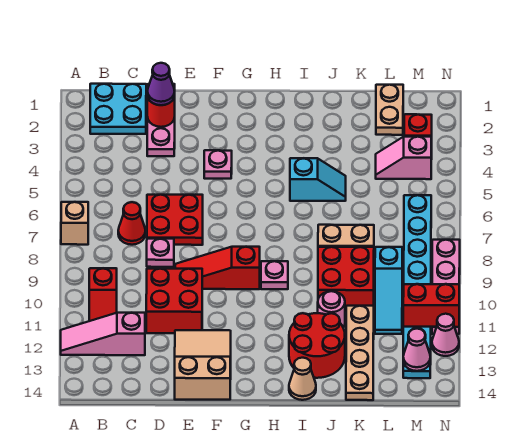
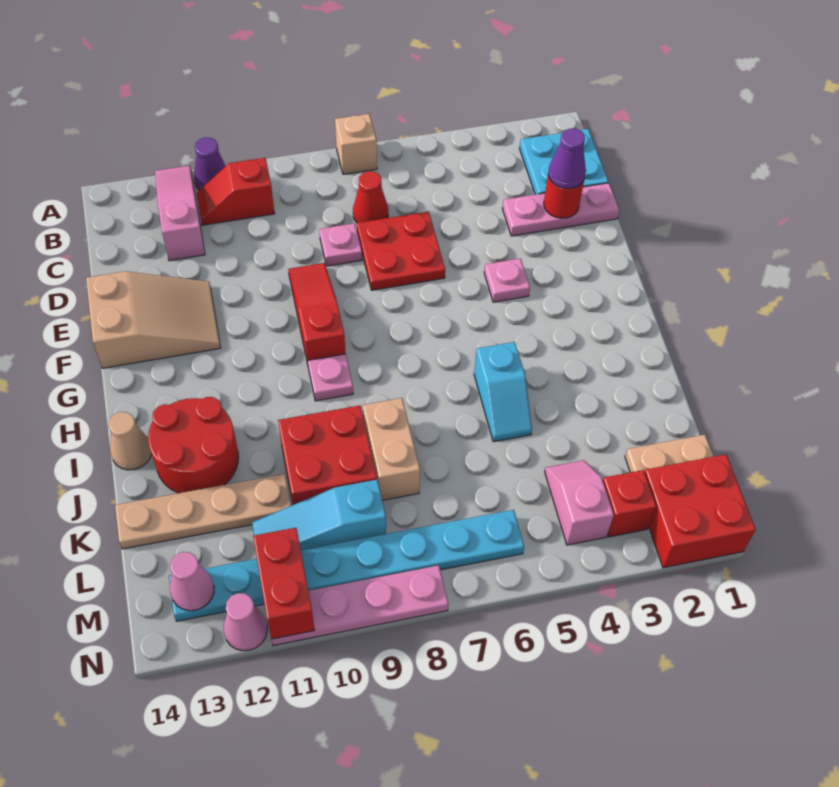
none -> purple cone A11 level 1
red brick D10:E11 level 1 -> red brick M1:N2 level 1
pink round brick J11 level 1 -> none

